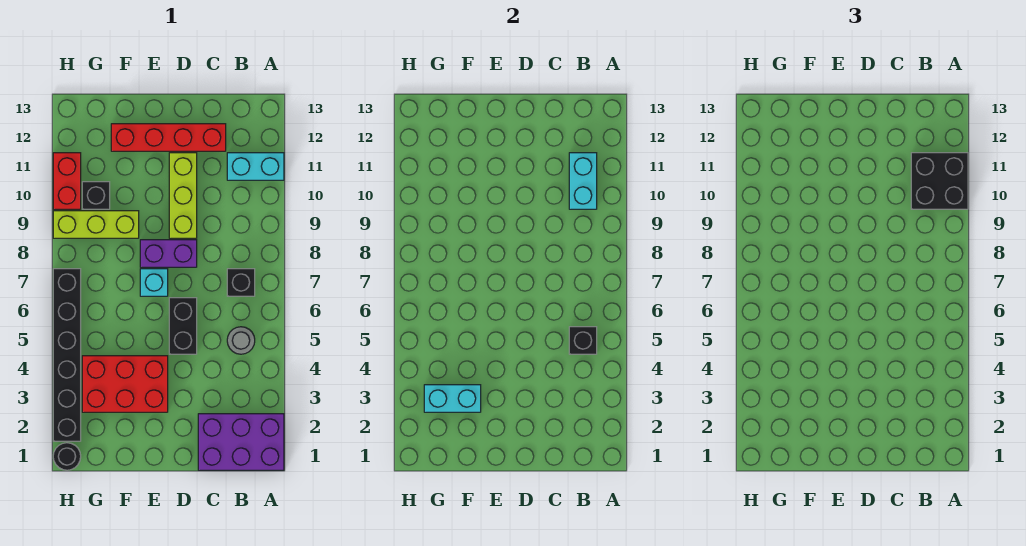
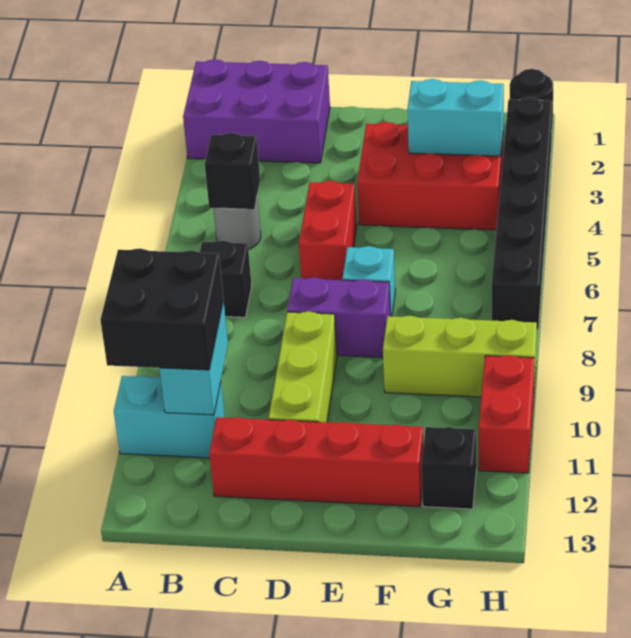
black brick D5:D6 level 1 -> red brick D5:D6 level 1
black brick G10 level 1 -> black brick G12 level 1

